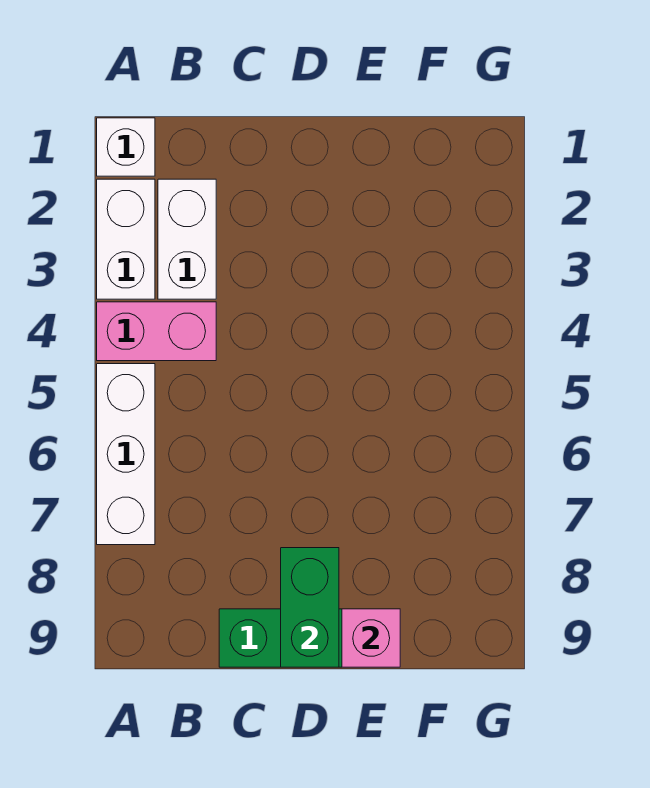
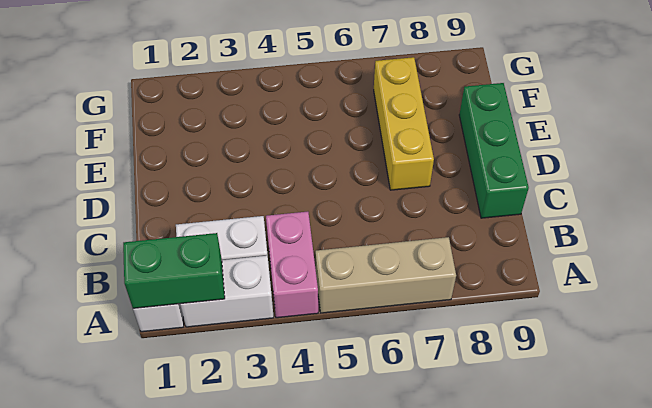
white brick A5:A7 level 1 -> tan brick A5:A7 level 1
none -> yellow brick D7:F7 level 1
green brick D8:D9 level 2 -> green brick A1:A2 level 2
pink brick E9 level 2 -> none

